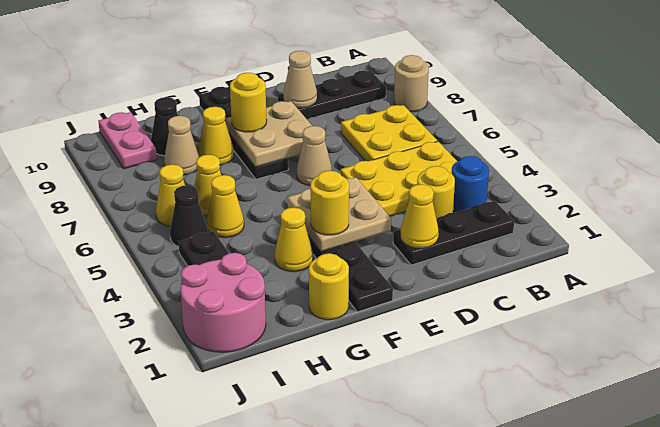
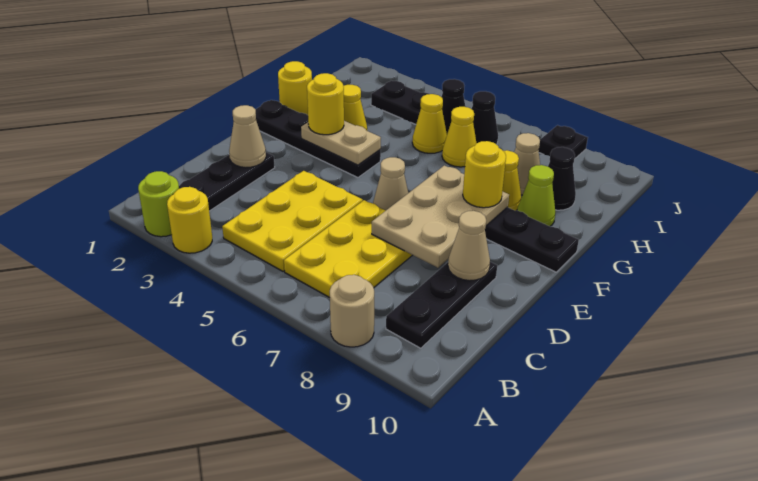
none -> lime round brick A2 level 1
blue round brick B3 level 1 -> none
yellow plate B6:C7 level 1 -> yellow plate B6:D7 level 1
yellow round brick C3 level 1 -> yellow round brick A3 level 1
yellow cone D2 level 2 -> tan cone D2 level 2
tan plate E3:F4 level 2 -> tan plate F3:F4 level 2
tan plate E7:F8 level 2 -> tan plate D7:F8 level 2
none -> lime cone G9 level 1
pink round brick I1:J2 level 1 -> none
yellow cone I6 level 1 -> black cone I6 level 1
pink plate I9:I10 level 1 -> none
none -> black plate J8 level 1

